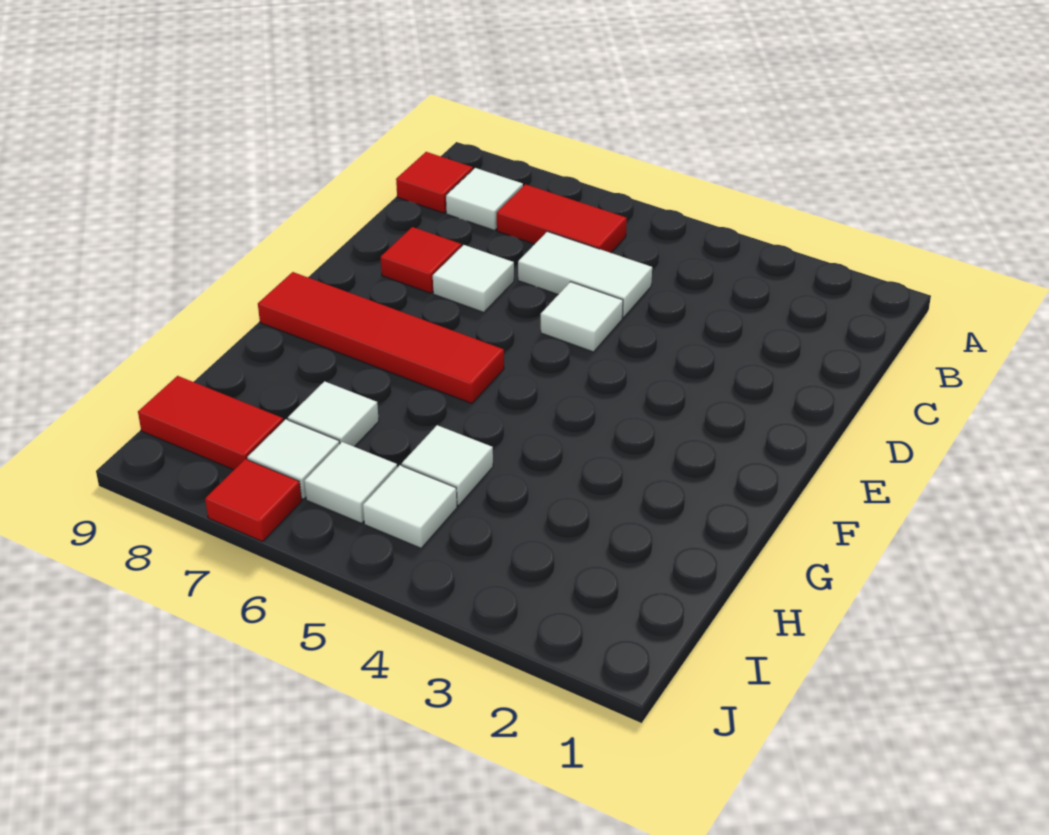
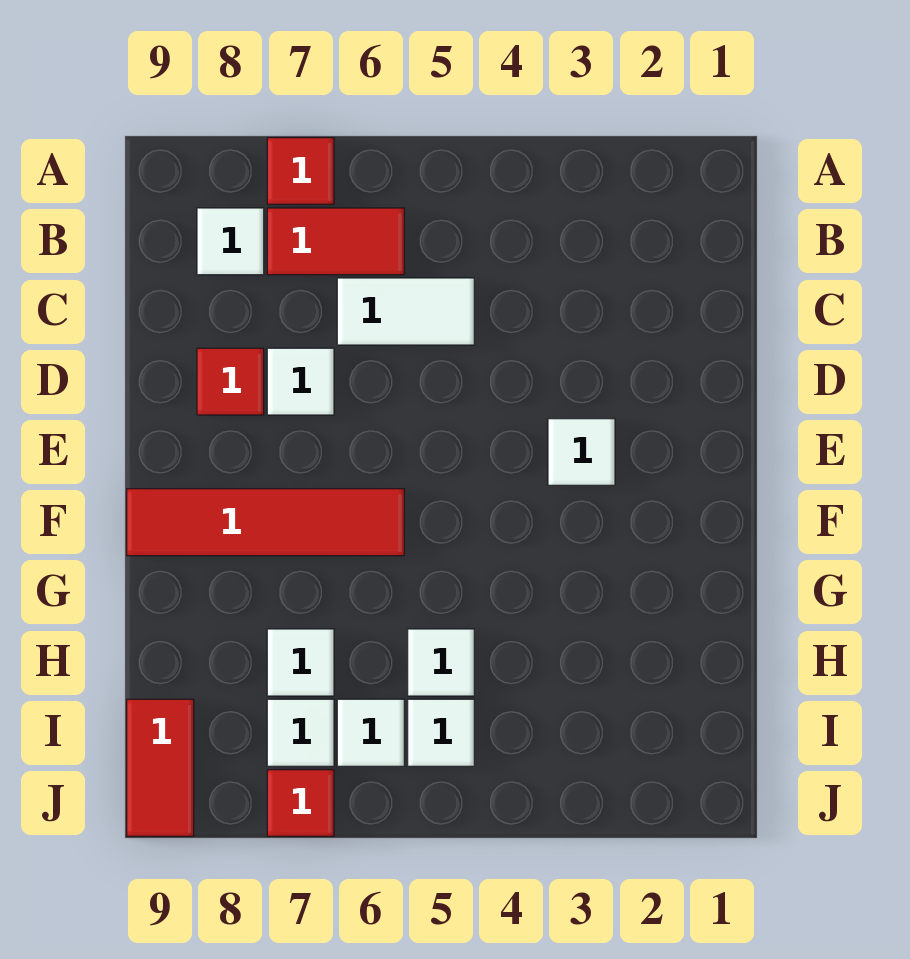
red tile B9 level 1 -> red tile A7 level 1
white tile D5 level 1 -> white tile E3 level 1
red tile I8:I9 level 1 -> red tile I9:J9 level 1

